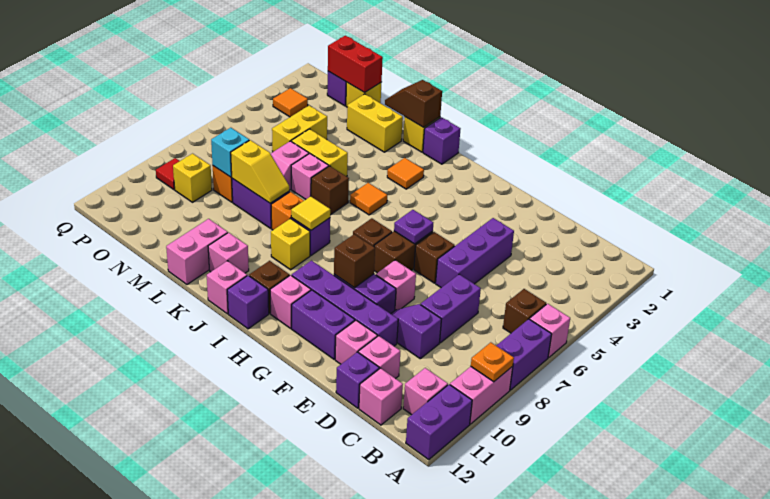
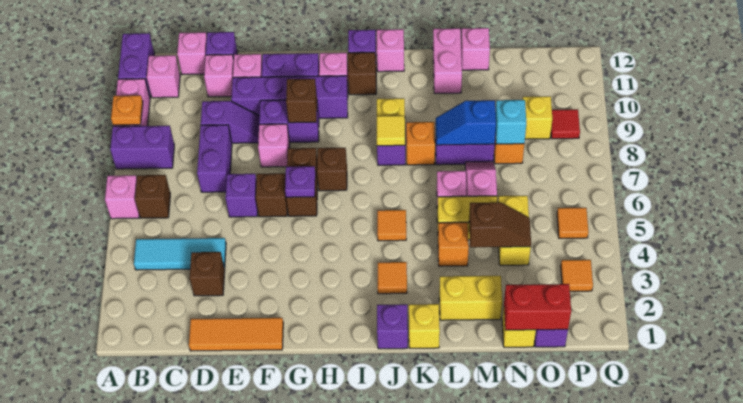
purple brick A7:A8 level 1 -> purple brick A8:B8 level 1
none -> cyan tile B4:D4 level 1
none -> orange tile D1:F1 level 1
purple brick E4:E6 level 1 -> purple brick E6 level 1
brown slope K1:L1 level 2 top K -> brown slope M4:N4 level 2 top M
brown brick K6 level 1 -> brown brick D3 level 1
pink brick K11 level 1 -> pink brick M12 level 1
none -> orange brick L4 level 1
yellow slope L8:M8 level 2 top M -> blue slope L8:M8 level 2 top M
none -> orange tile P5 level 1

